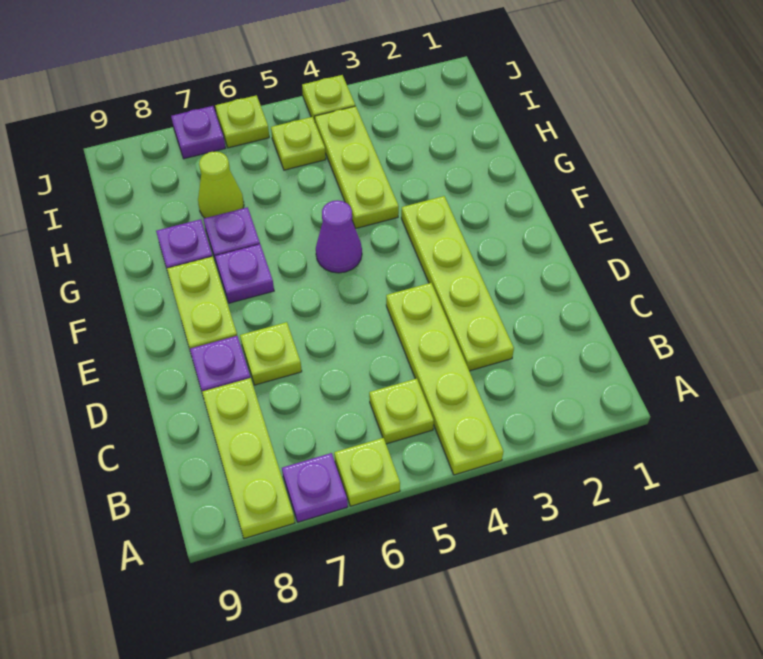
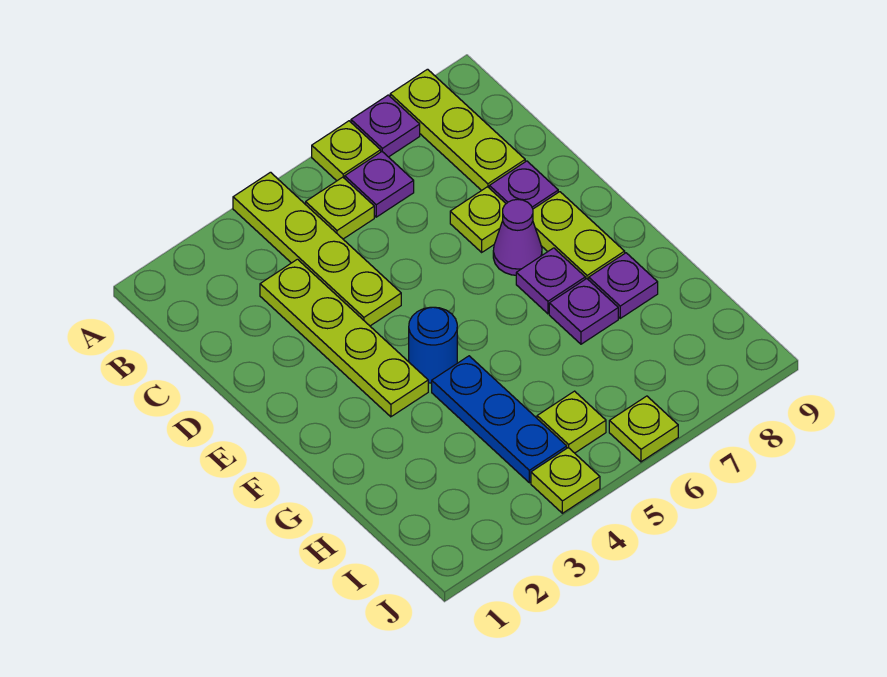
none -> blue round brick F4 level 1
purple cone F5 level 1 -> purple cone E7 level 1
lime plate G4:I4 level 1 -> blue plate G4:I4 level 1
lime cone H7 level 1 -> none
purple plate J7 level 1 -> purple plate B6 level 1

